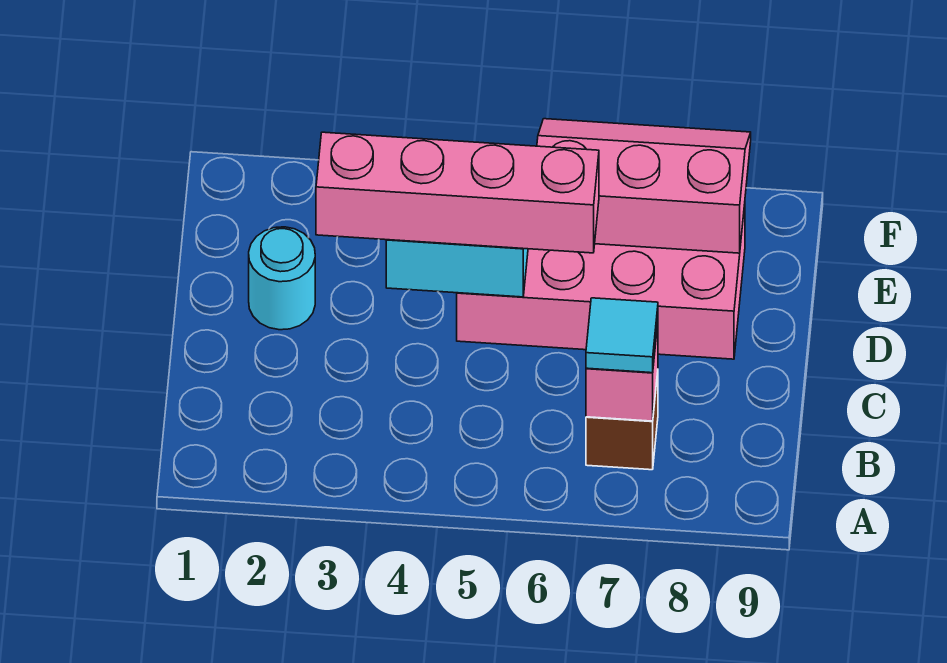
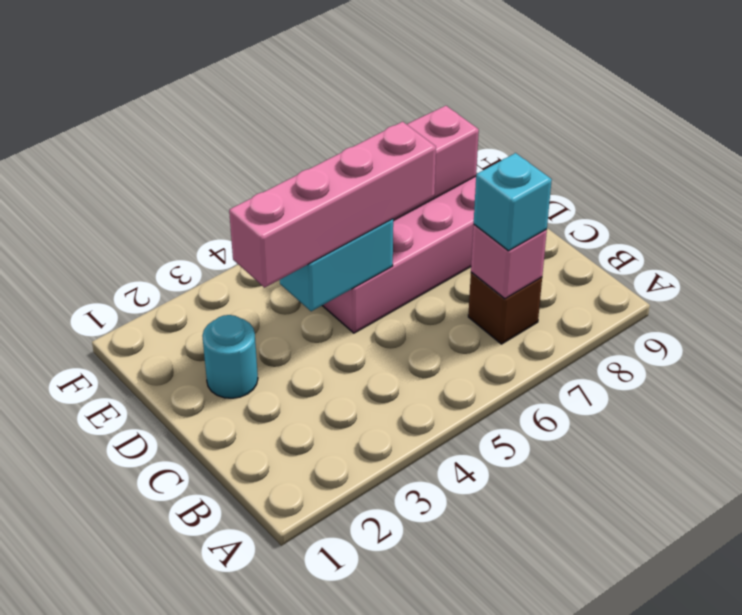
cyan tile B7 level 3 -> cyan brick B7 level 3

